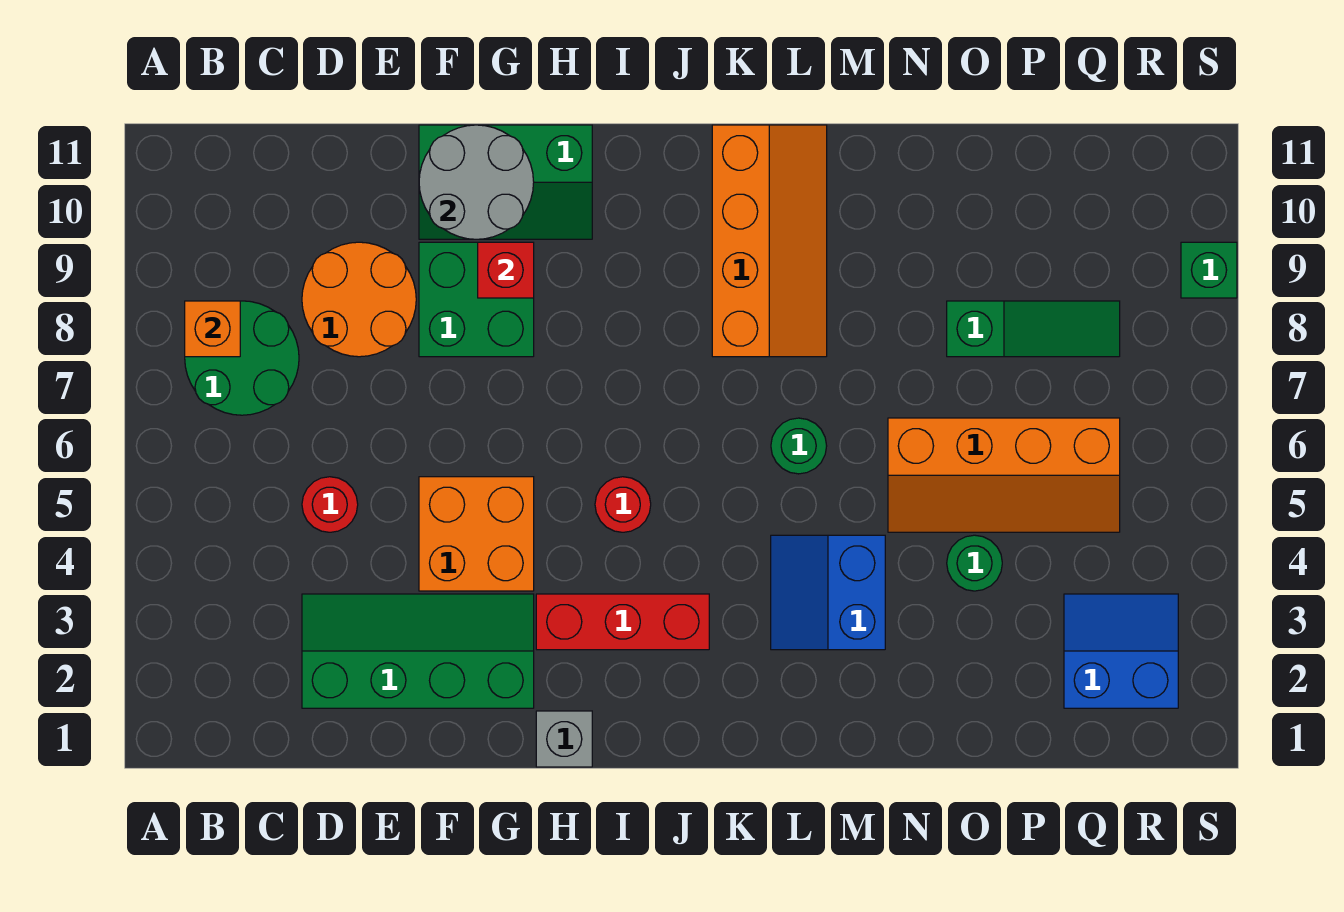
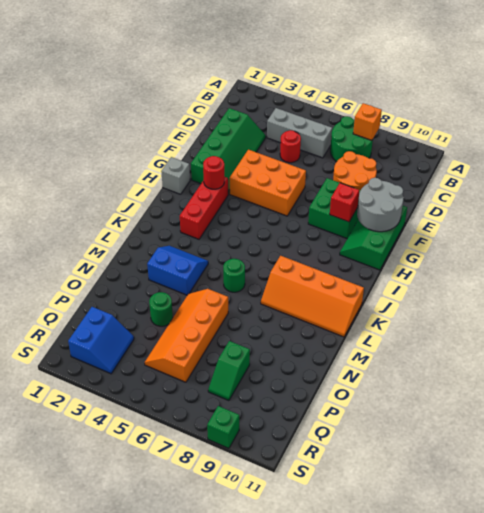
none -> grey brick C4:C6 level 1
orange brick F4:G5 level 1 -> orange brick F4:G6 level 1
red round brick I5 level 1 -> red round brick H3 level 2
green slope O8:Q8 level 1 top O -> green slope P8:Q8 level 1 top P

